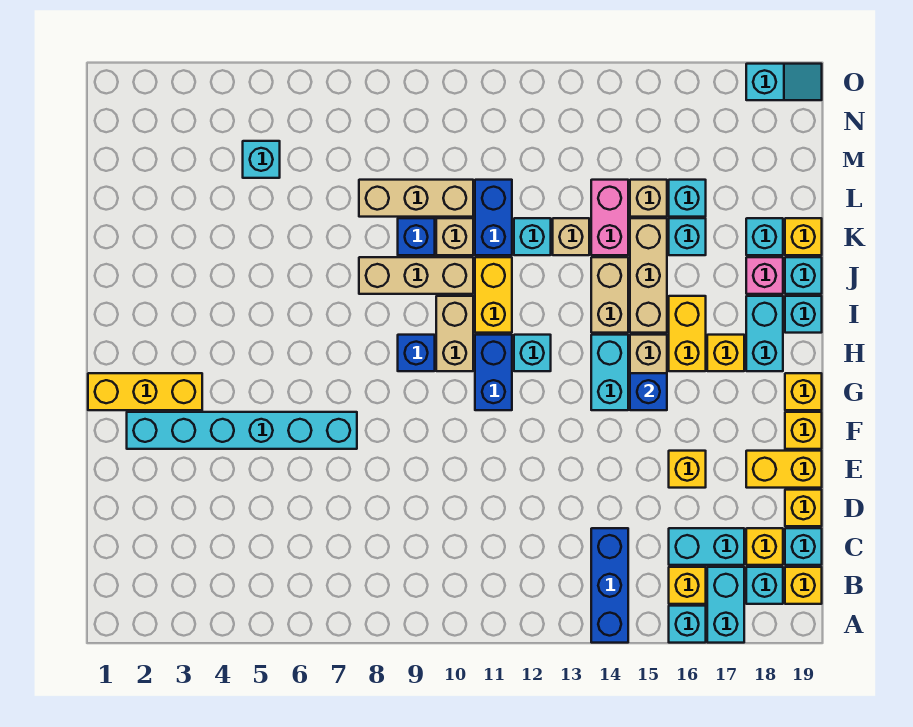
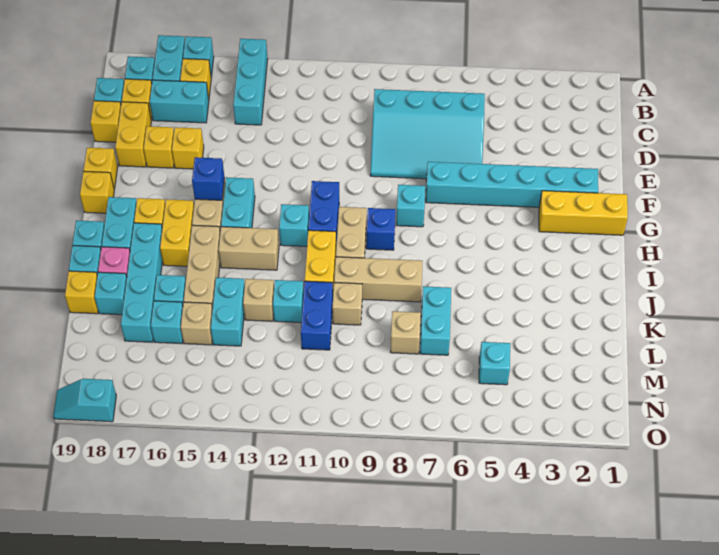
blue brick A14:C14 level 1 -> cyan brick A14:C14 level 1
yellow brick B19 level 1 -> yellow brick E17 level 1
none -> cyan slope C6:E9 level 1 top C
yellow brick E18:E19 level 1 -> yellow brick D18:E18 level 1
none -> cyan brick G8 level 1
tan brick I14:J14 level 1 -> tan brick I13:I14 level 1
none -> cyan brick I17:L17 level 1
none -> cyan brick K7:L7 level 1
blue brick K9 level 1 -> none
pink brick K14:L14 level 1 -> cyan brick K14:L14 level 1
tan brick L8:L10 level 1 -> tan brick L8 level 1

